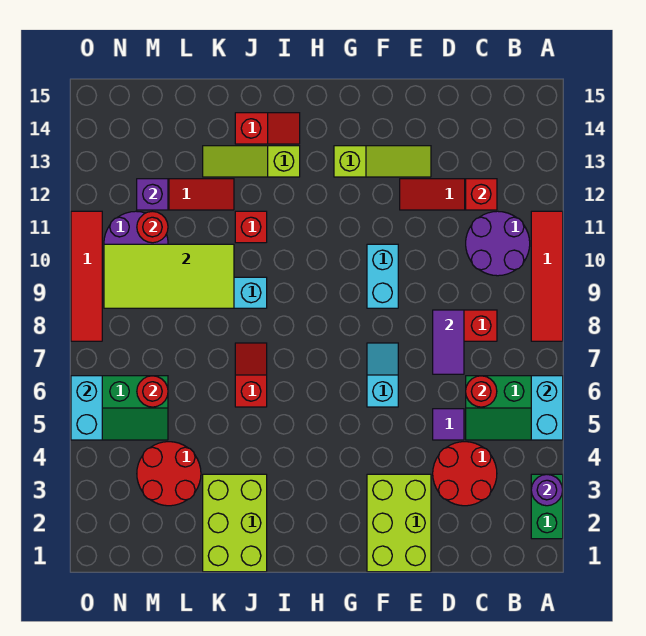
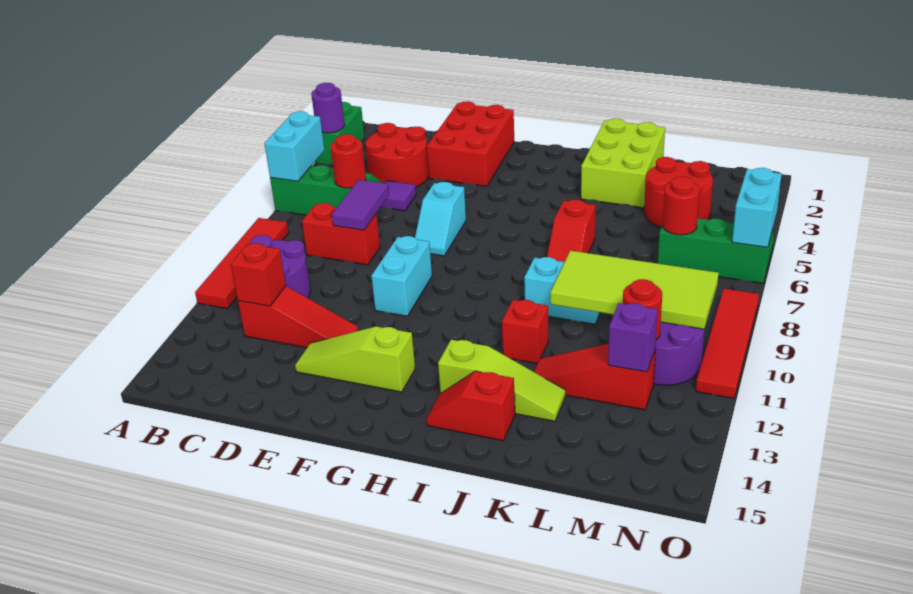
lime brick E1:F3 level 1 -> red brick E1:F3 level 1

